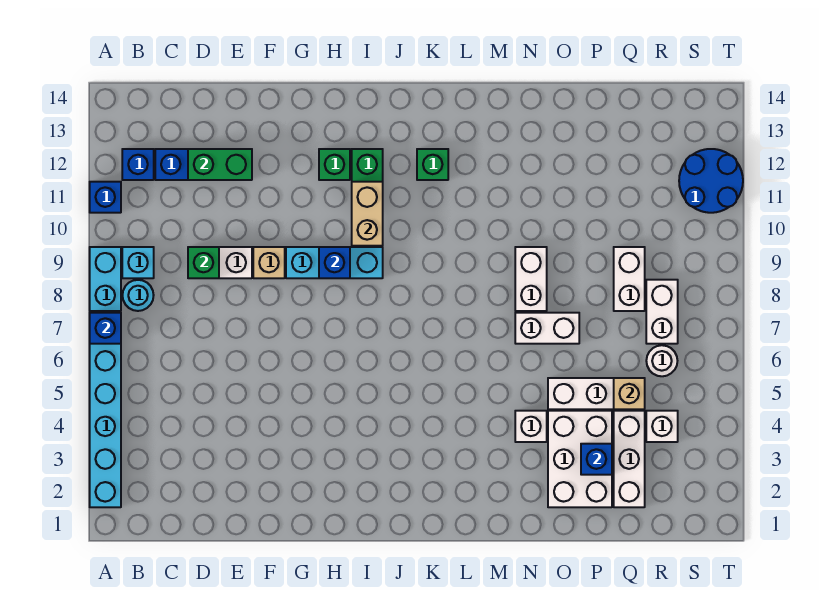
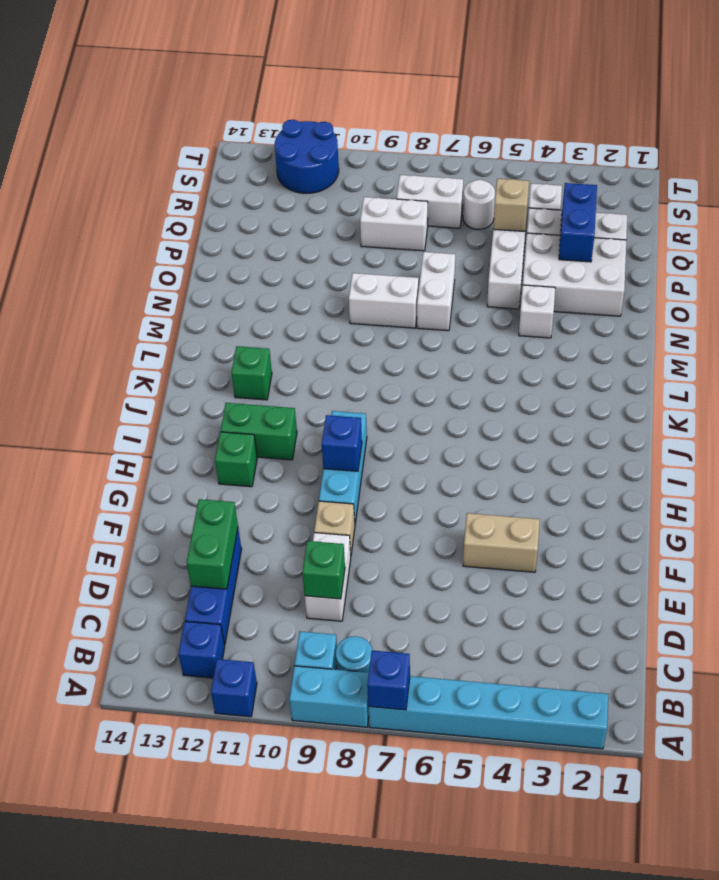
tan brick I10:I11 level 2 -> tan brick F4:F5 level 1
blue brick P3 level 2 -> blue brick P3:Q3 level 2

